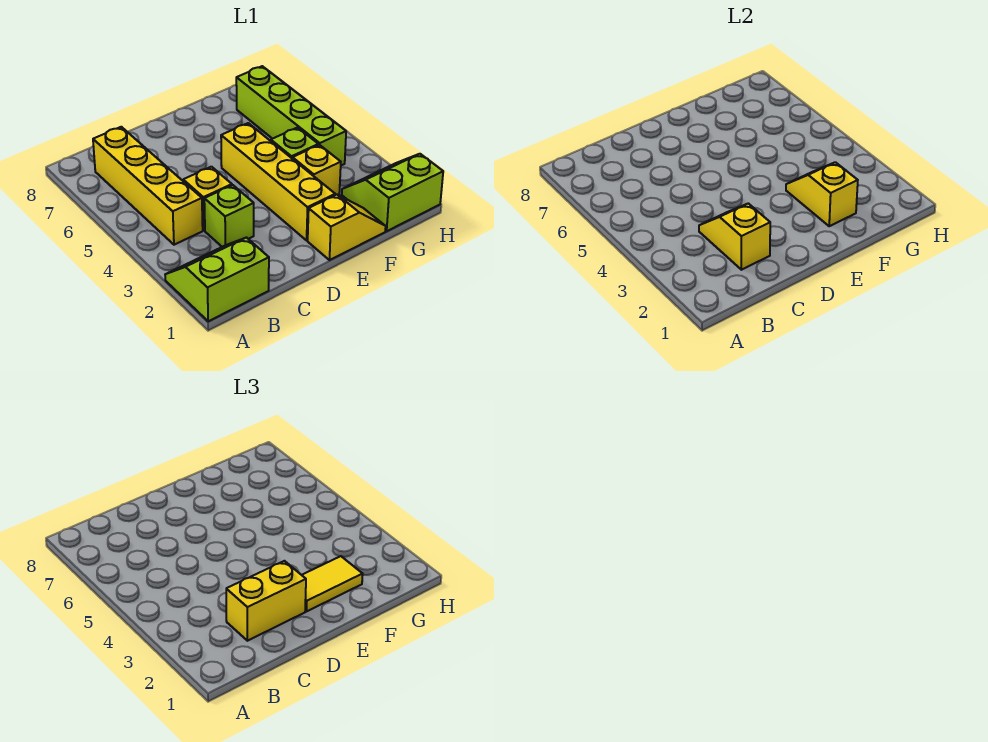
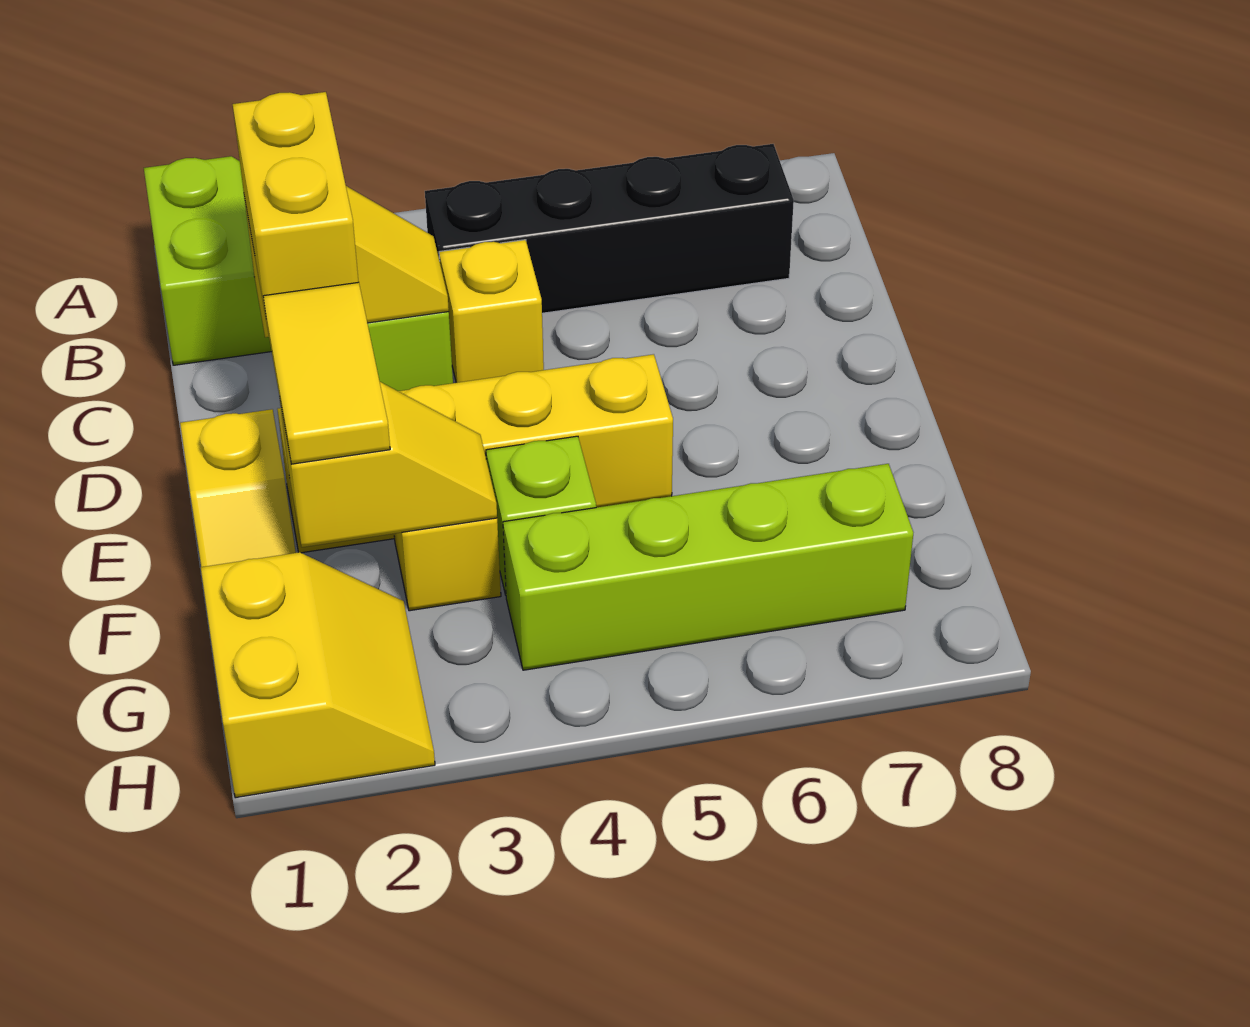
yellow brick B4:B7 level 1 -> black brick B4:B7 level 1
lime slope G1:H2 level 1 top 1 -> yellow slope G1:H2 level 1 top 1

